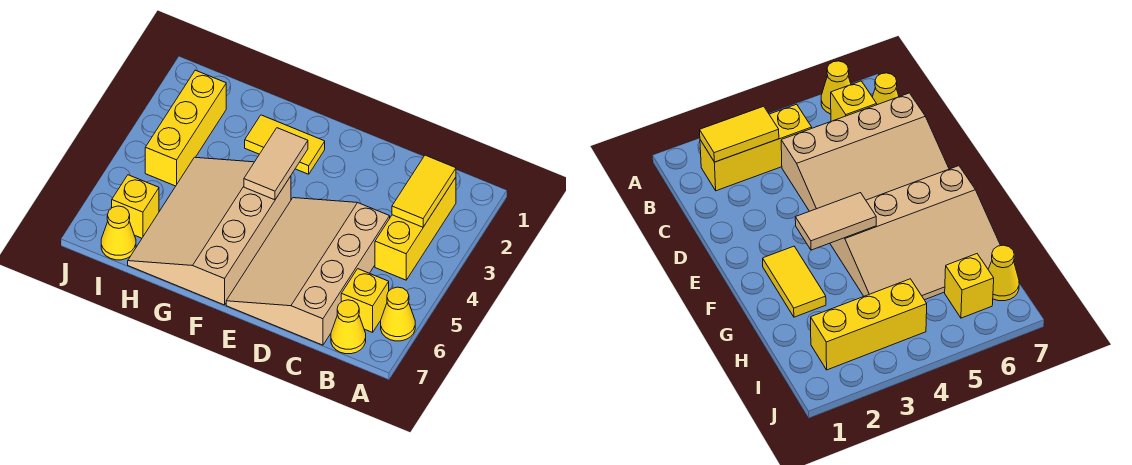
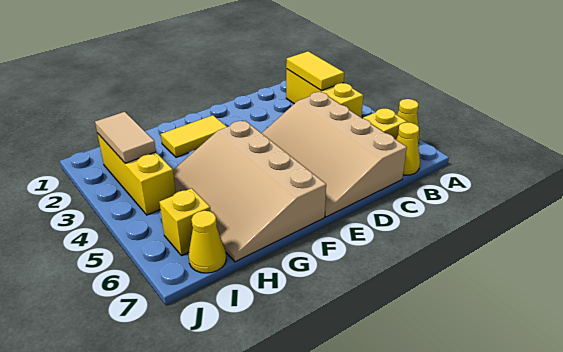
tan tile F3:F4 level 2 -> tan tile I2:I3 level 2

